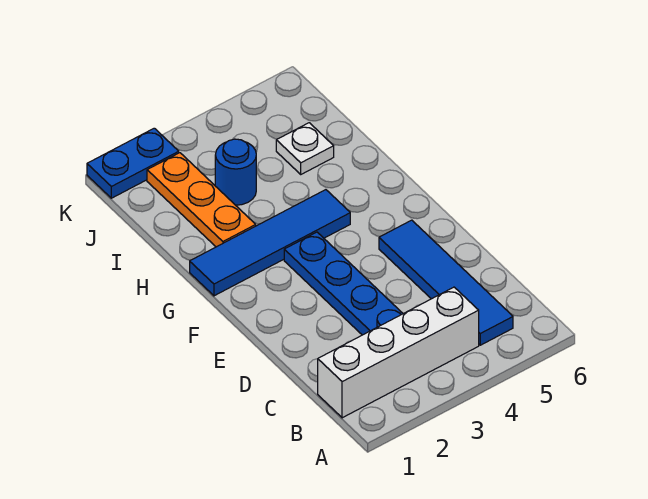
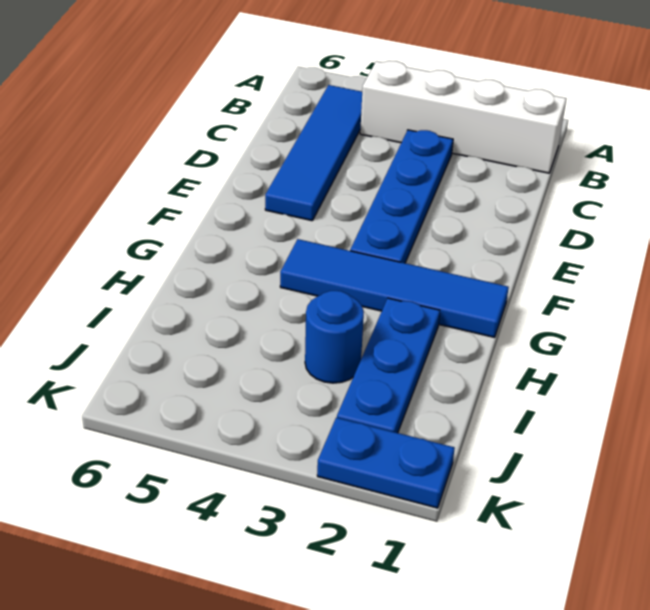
orange plate H2:J2 level 1 -> blue plate H2:J2 level 1
white plate I5 level 1 -> none

